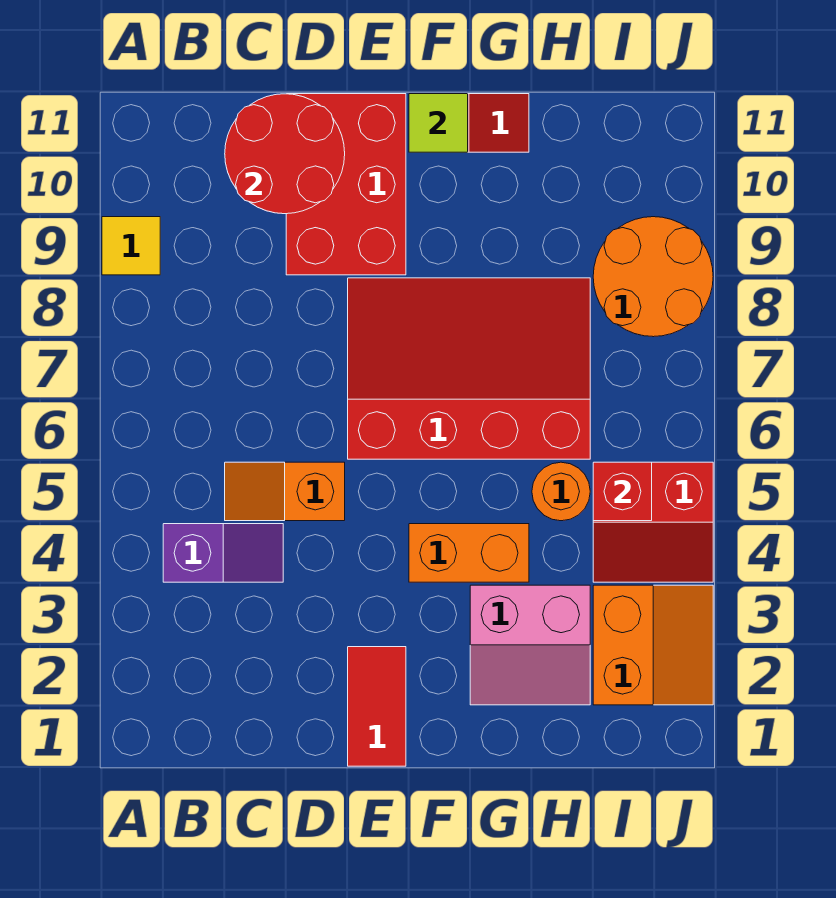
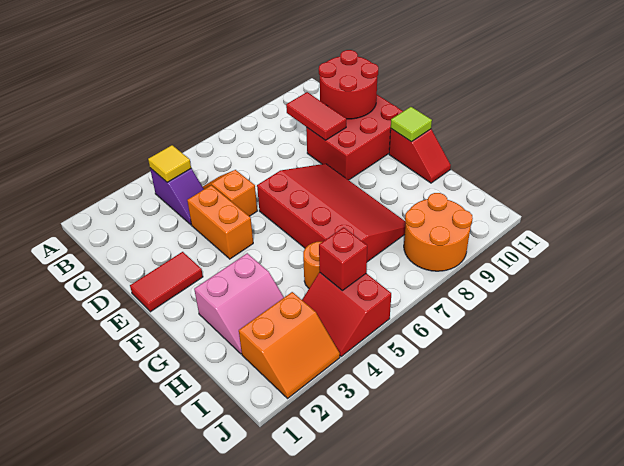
yellow tile A9 level 1 -> yellow tile B4 level 2
none -> red tile C9:D9 level 2
orange brick F4:G4 level 1 -> orange brick D4:E4 level 1
pink slope G2:H3 level 1 top 3 -> pink slope G2:H3 level 1 top G

